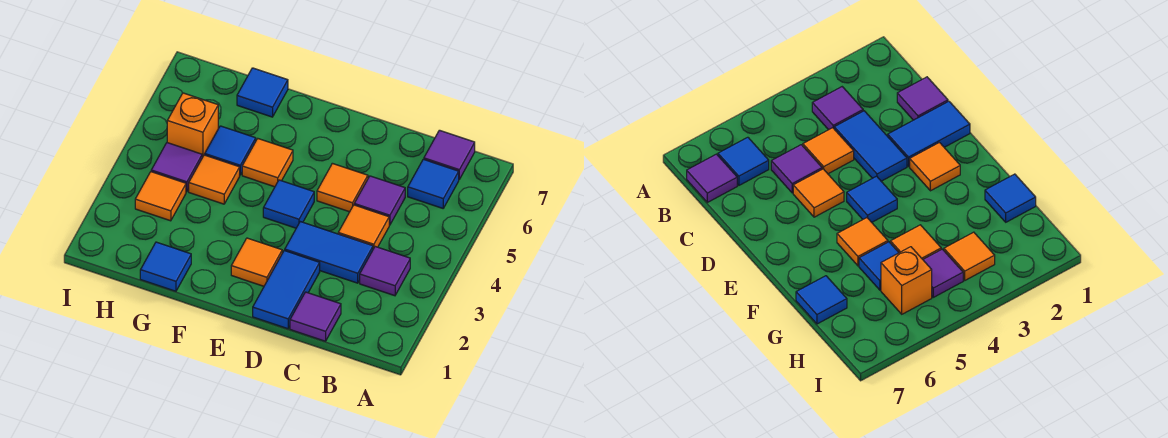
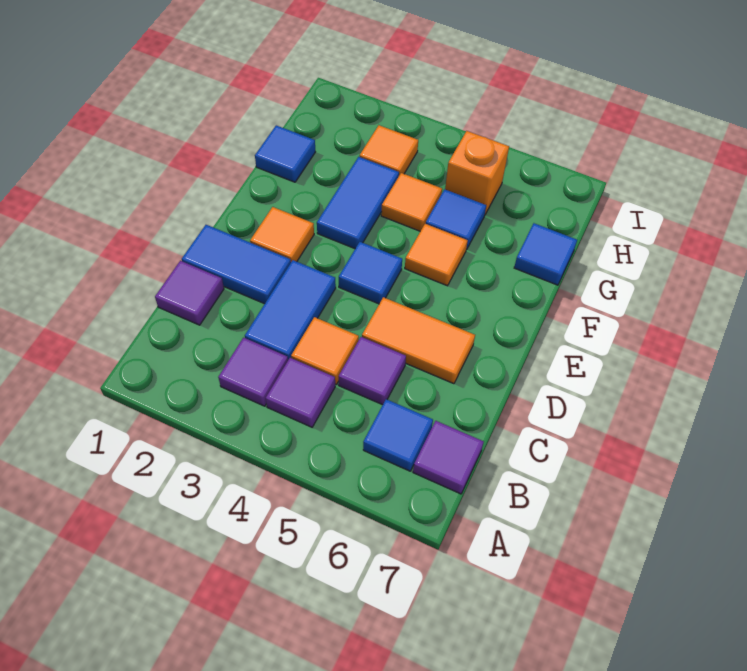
orange tile D5 level 1 -> orange tile D5:D6 level 1
none -> blue tile F3:G3 level 1
purple tile H4 level 1 -> purple tile B4 level 1

